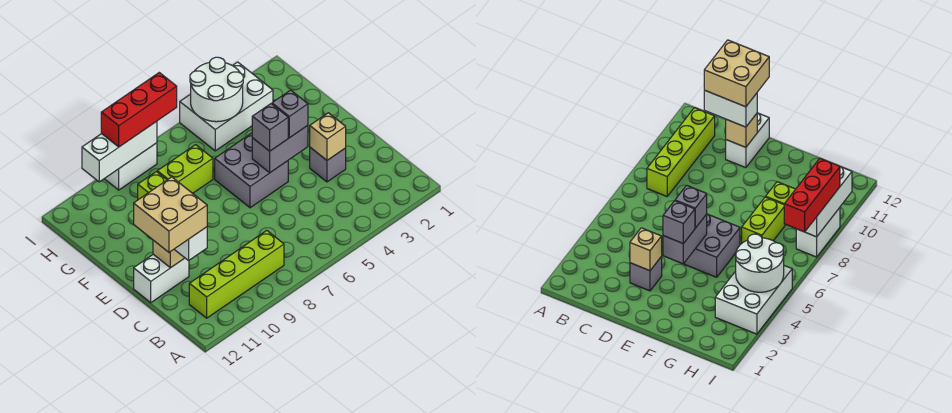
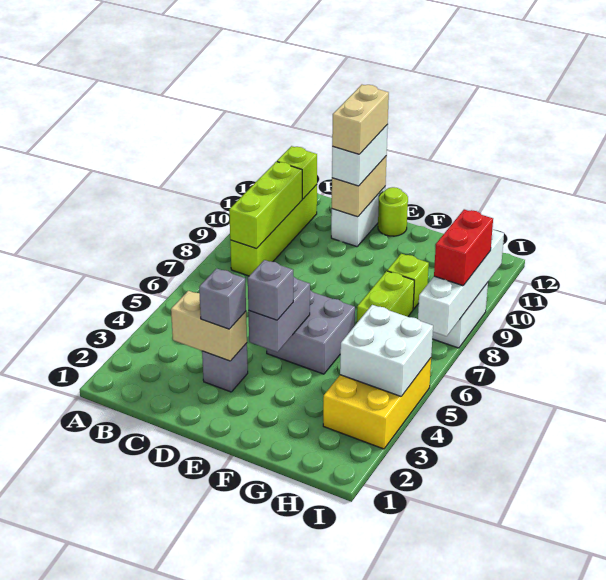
none -> lime brick B8:B10 level 2
none -> lime brick B11 level 2
white brick C11:D11 level 3 -> white brick D11:D12 level 3
tan brick C11:D12 level 4 -> tan brick D11:D12 level 4
tan brick D3 level 2 -> tan brick C3:D3 level 2
tan brick D11 level 2 -> tan brick D11:D12 level 2
grey brick E5 level 3 -> grey brick D3 level 3
none -> lime round brick E12 level 1
white brick H3:I5 level 1 -> yellow brick H3:I5 level 1
white round brick H4:I5 level 2 -> white brick H4:I5 level 2
red brick I7:I9 level 3 -> red brick I8:I9 level 3
white brick I8:I10 level 2 -> white brick I7:I10 level 2

